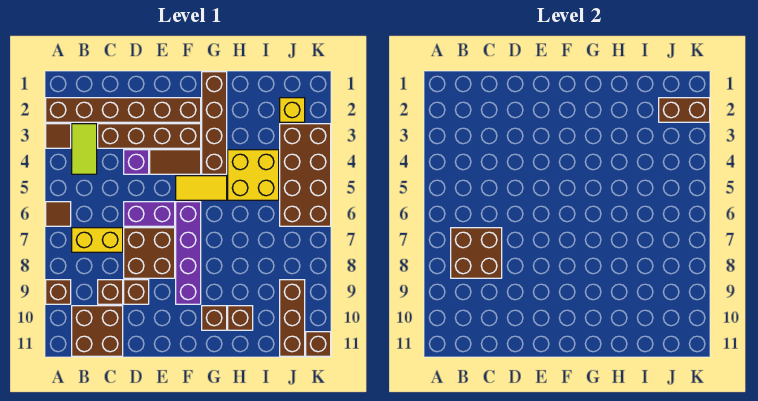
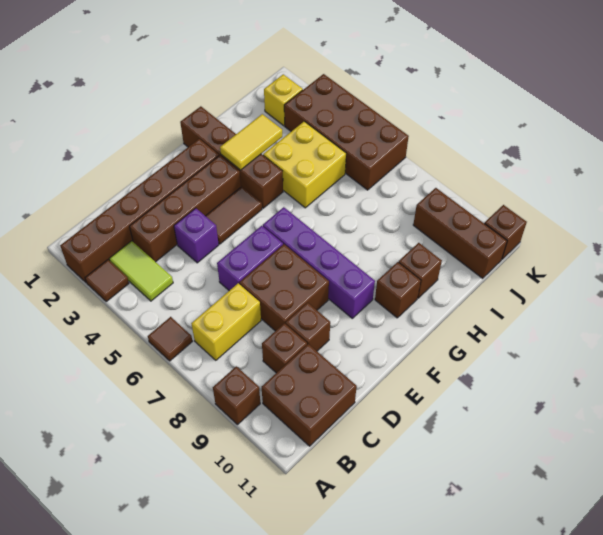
brown brick B7:C8 level 2 -> none
yellow tile F5:G5 level 1 -> yellow tile G3:H3 level 2
brown brick J2:K2 level 2 -> none

